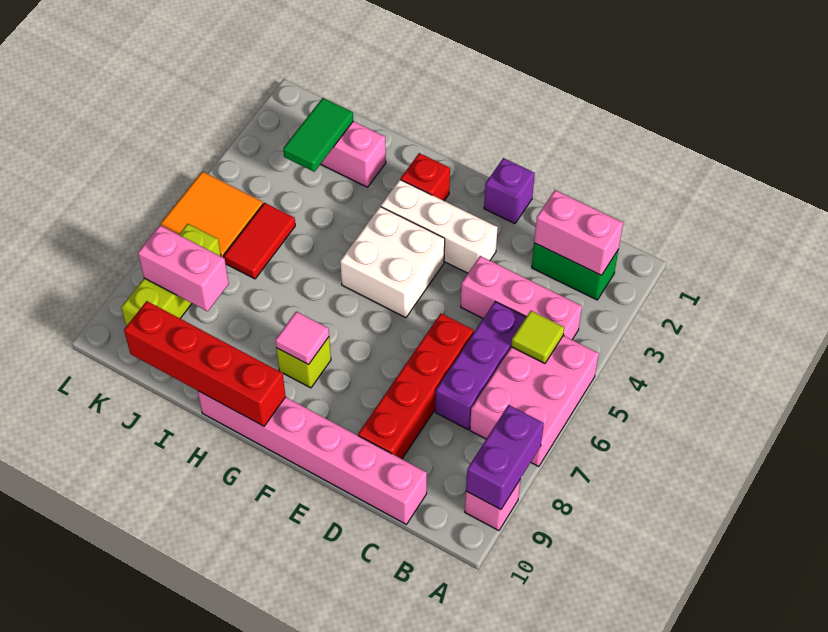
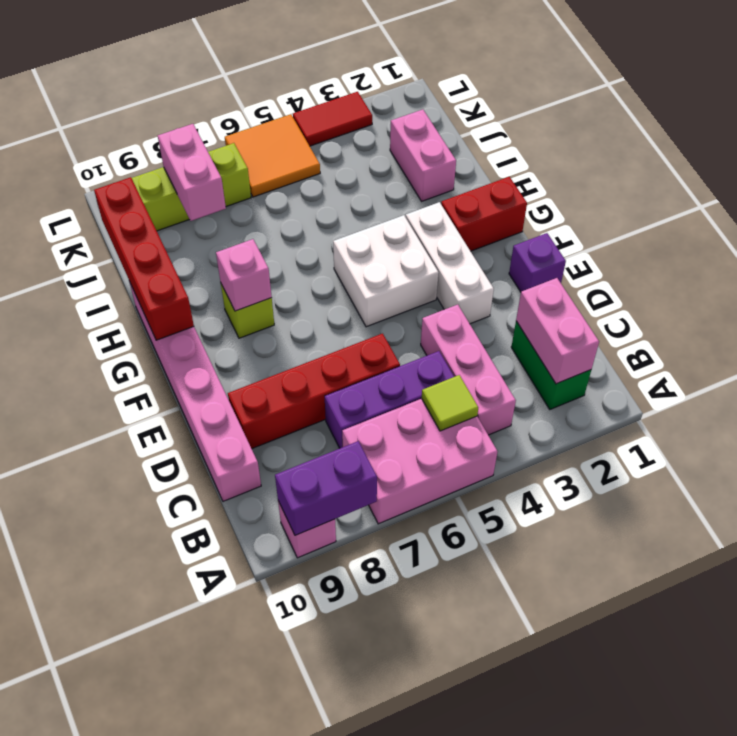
red brick G2 level 1 -> red brick G1:G2 level 1
pink tile G8 level 2 -> pink brick G8 level 2
green tile J2:J3 level 2 -> none
red tile J5:J6 level 1 -> red tile L3:L4 level 1

